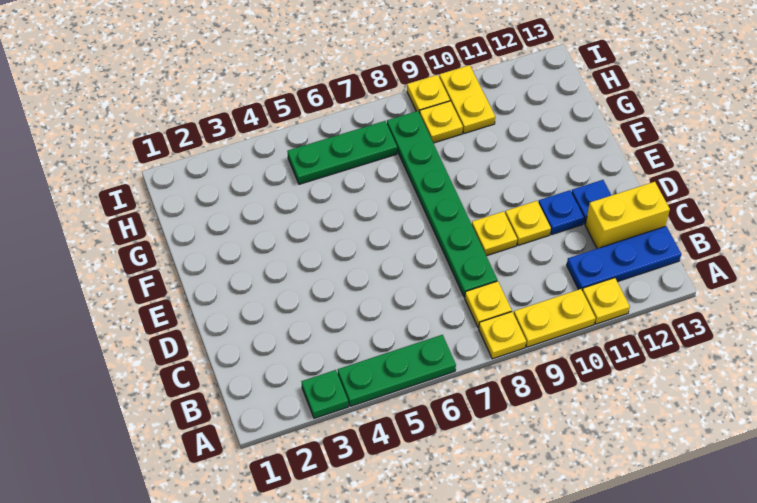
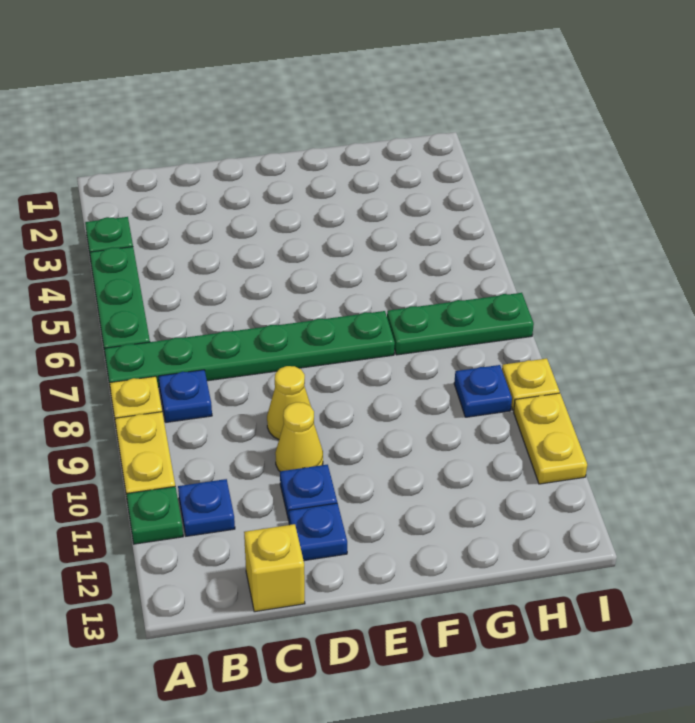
yellow plate A11 level 1 -> green plate A11 level 1
yellow plate B8 level 1 -> blue plate B8 level 1
blue plate B11:B13 level 1 -> blue plate B11 level 1
green plate C8:H8 level 1 -> green plate A7:F7 level 1
yellow brick C12:C13 level 1 -> yellow brick C13 level 1
yellow plate D9 level 1 -> yellow cone D9 level 1
yellow plate D10 level 1 -> yellow cone D10 level 1
green plate H5:H7 level 1 -> green plate G7:I7 level 1
yellow plate H9 level 1 -> blue plate H9 level 1
yellow plate H10:I10 level 1 -> yellow plate I10:I11 level 1

